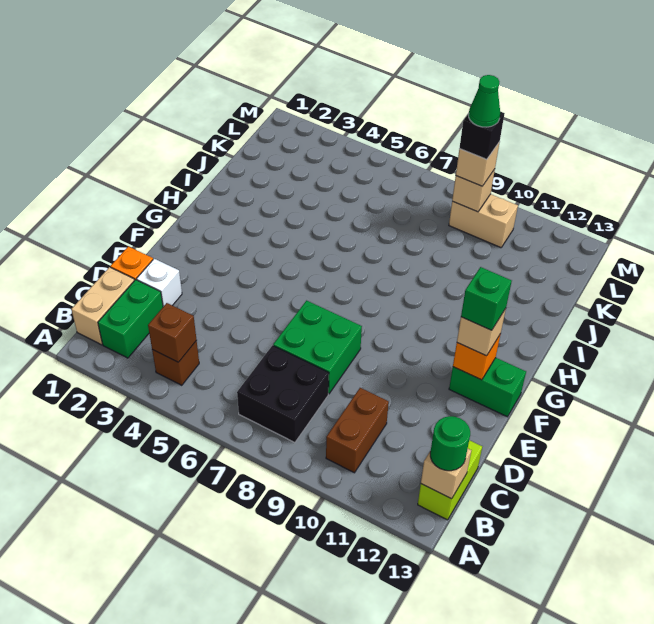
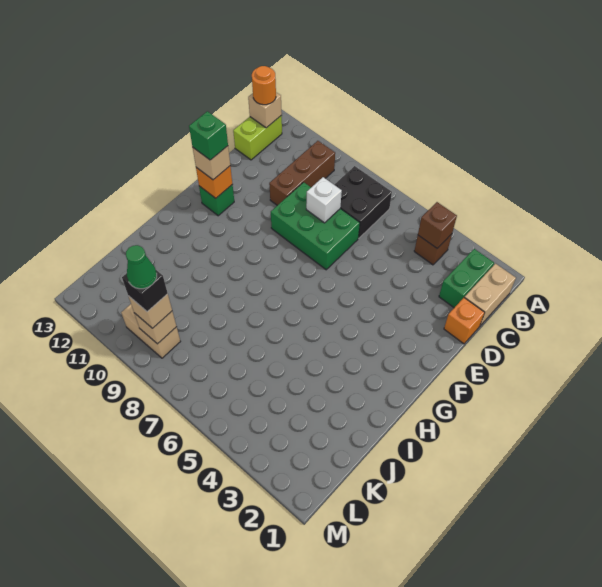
brown brick B10:C10 level 1 -> brown brick B10:D10 level 1
green round brick B13 level 3 -> orange round brick B13 level 3
white brick D2 level 1 -> white brick D8 level 2
green brick D7:E8 level 1 -> green brick D7:E9 level 1
green brick F12:F13 level 1 -> green brick F12 level 1

